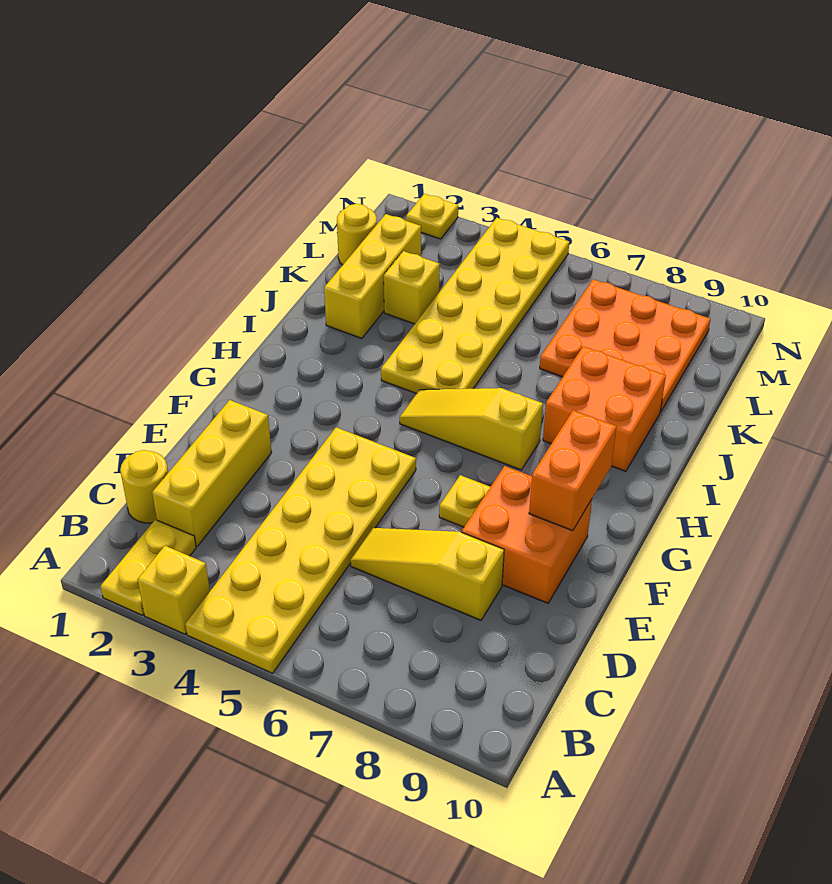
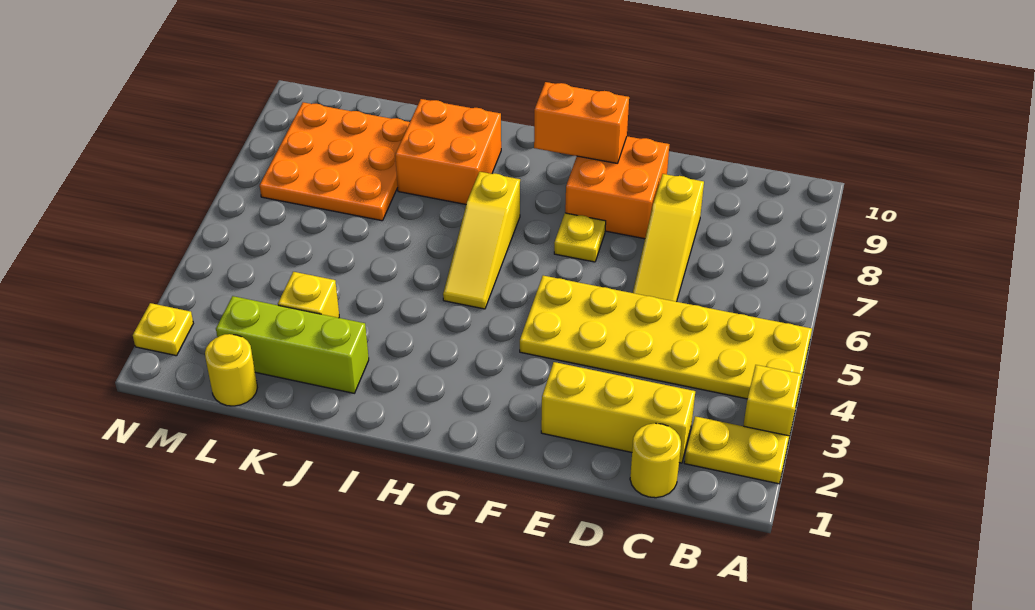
yellow plate I4:N5 level 1 -> none
yellow brick J2:L2 level 1 -> lime brick J2:L2 level 1

